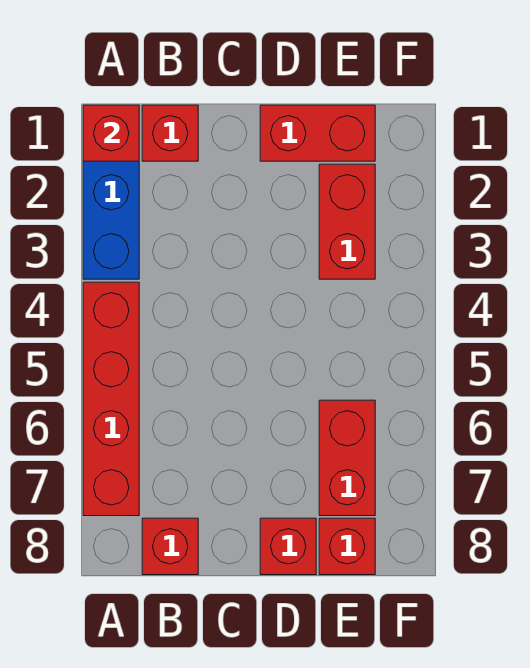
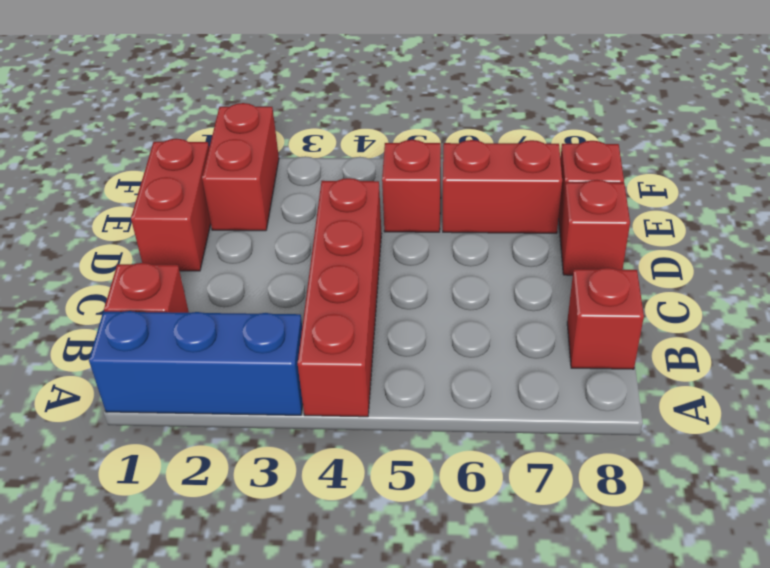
red brick A1 level 2 -> red brick E5 level 1
red brick A4:A7 level 1 -> red brick A4:D4 level 1
red brick E2:E3 level 1 -> red brick E2:F2 level 1

